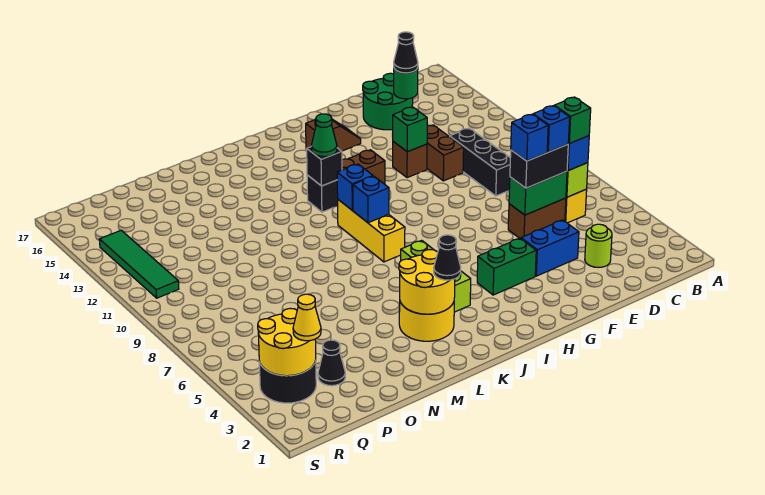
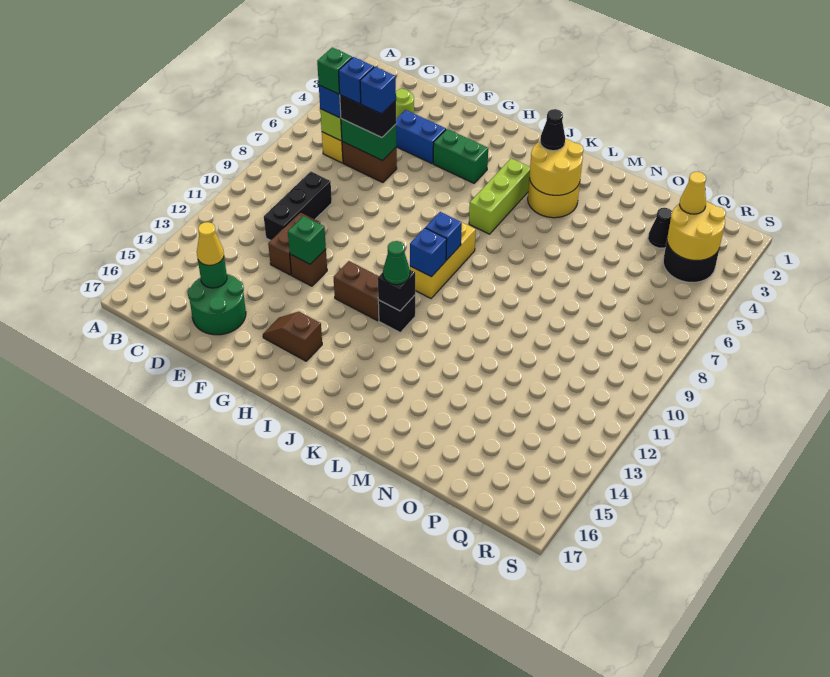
black cone D15 level 3 -> yellow cone D15 level 3
green tile R11:R14 level 1 -> none

